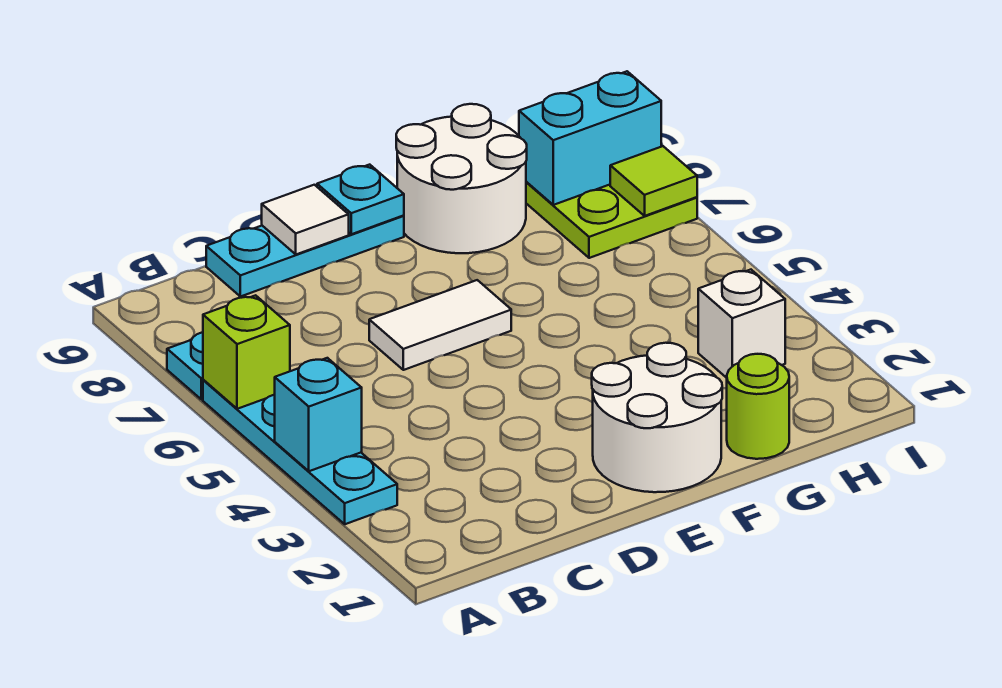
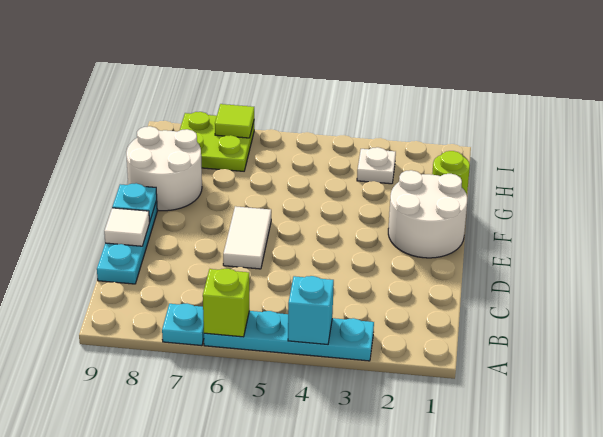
white brick H3 level 1 -> white plate H3 level 1
cyan brick H8:I8 level 2 -> none

